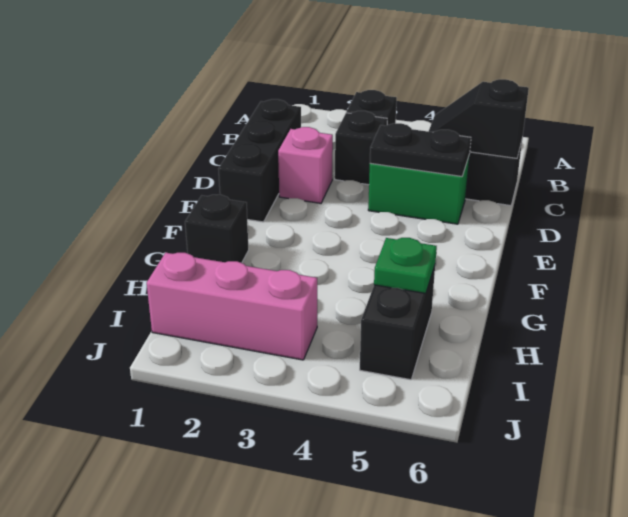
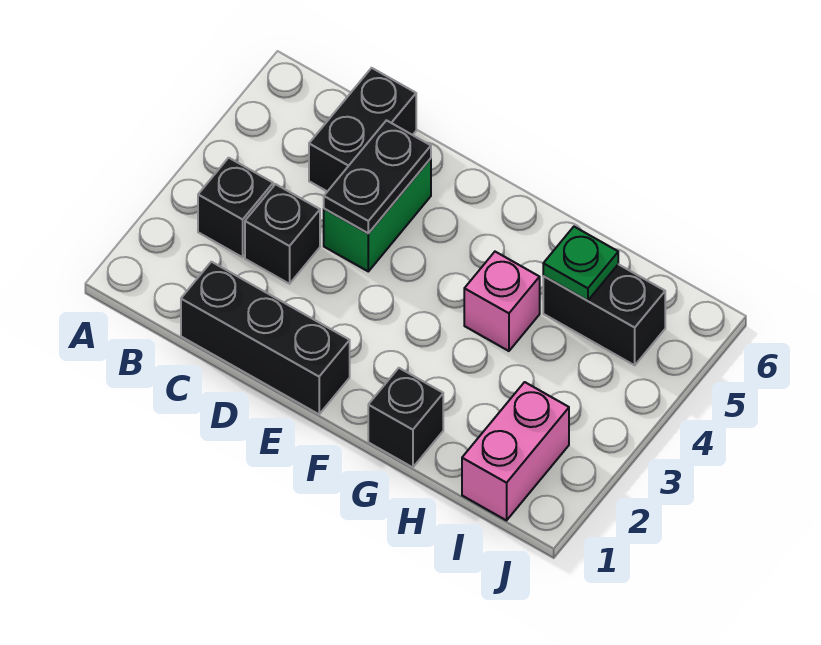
black slope C5:C6 level 2 top 6 -> none
pink brick D2 level 1 -> pink brick G4 level 1
pink brick I1:I3 level 1 -> pink brick I1:I2 level 1

